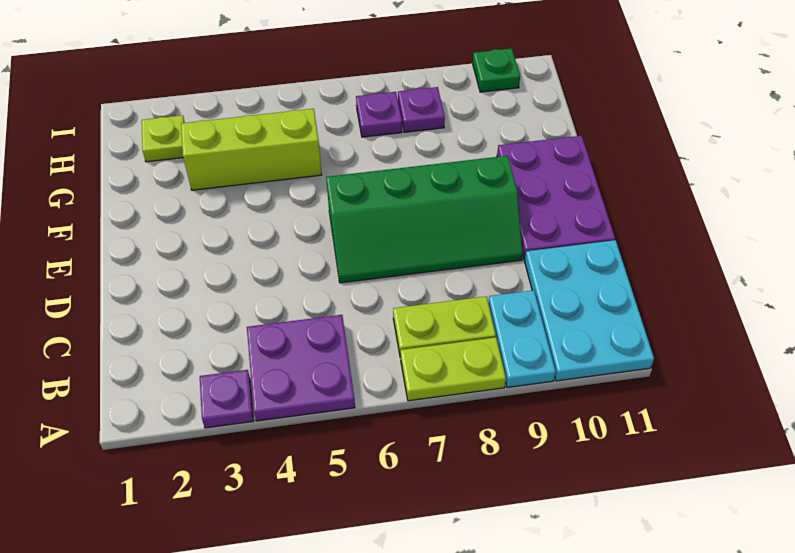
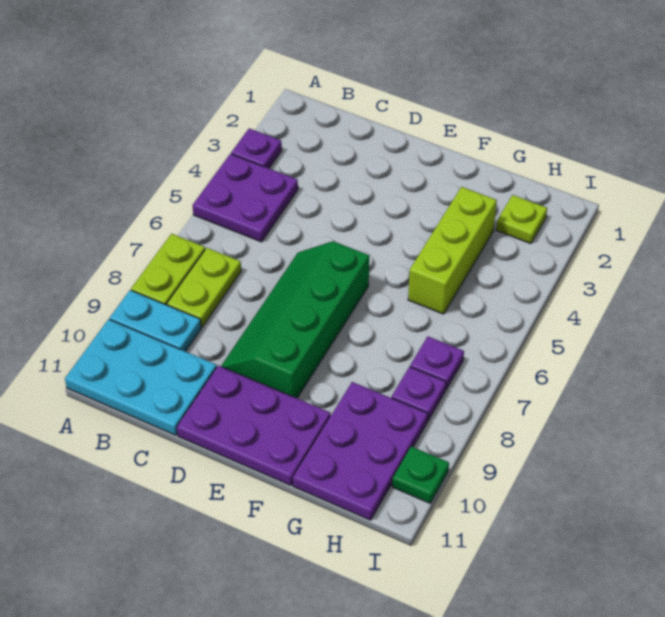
none -> purple plate G9:H11 level 1

